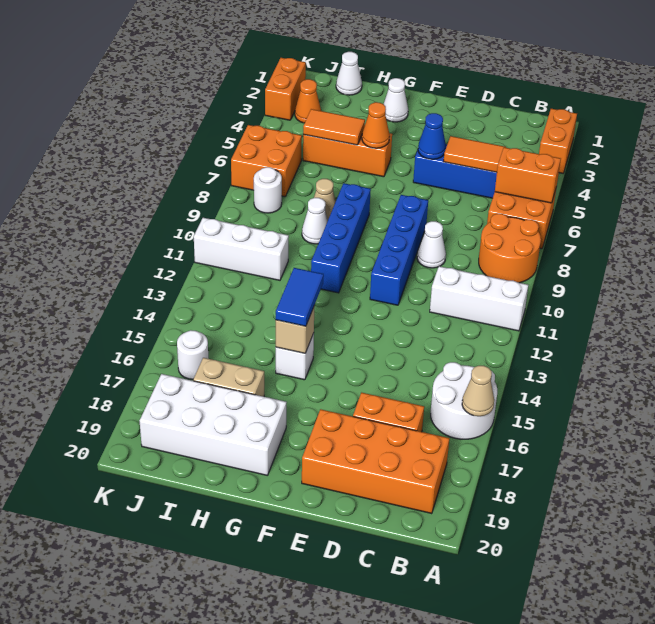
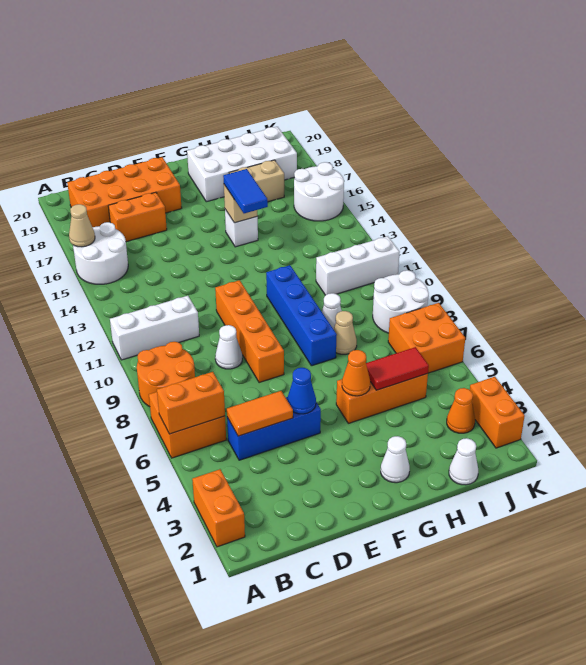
blue brick E8:E11 level 1 -> orange brick E8:E11 level 1
orange tile H5:I5 level 2 -> red tile H5:I5 level 2
white round brick J8 level 1 -> white round brick J8:K9 level 1
white round brick J16 level 1 -> white round brick J15:K16 level 1

